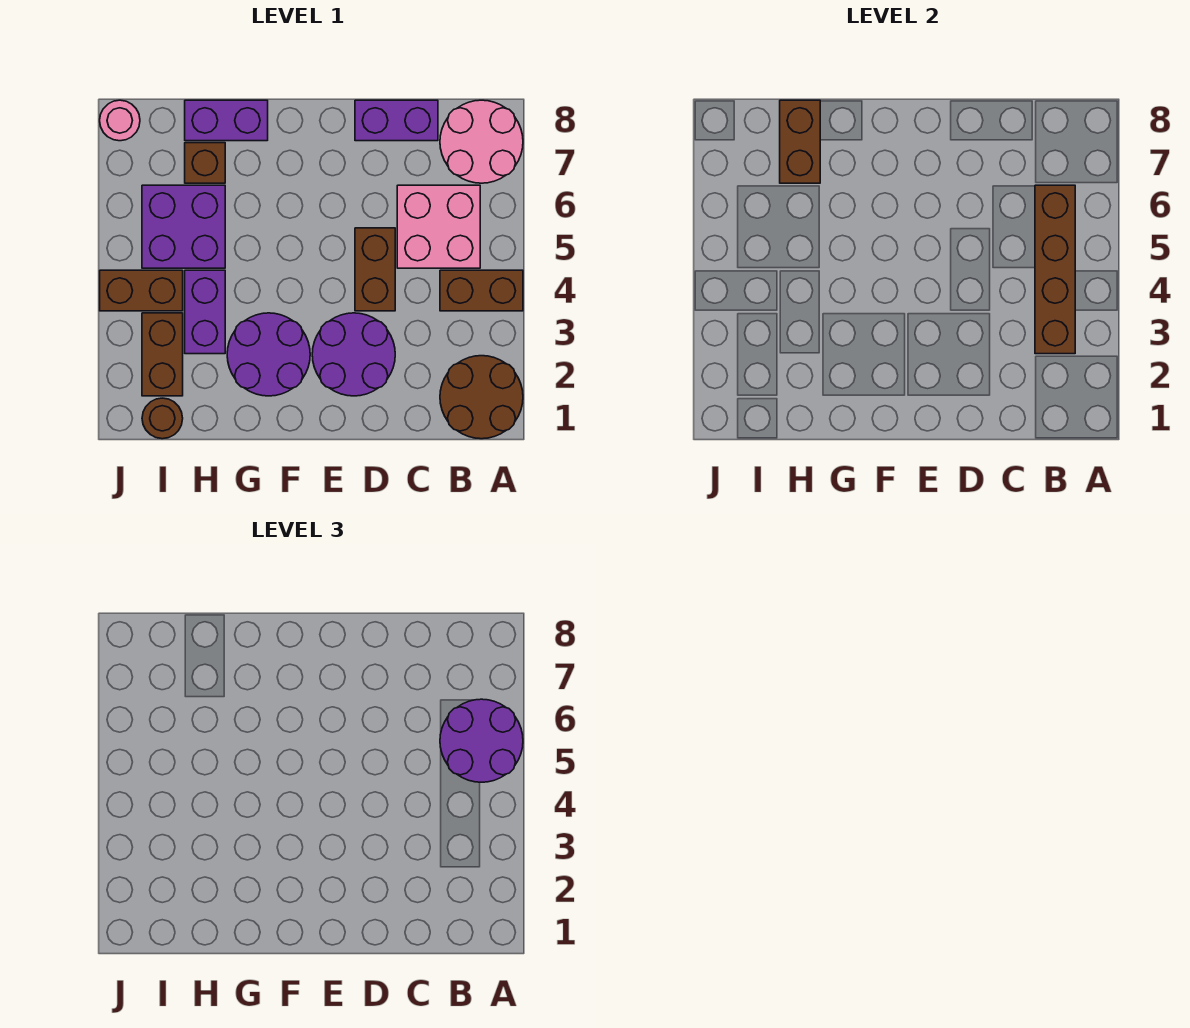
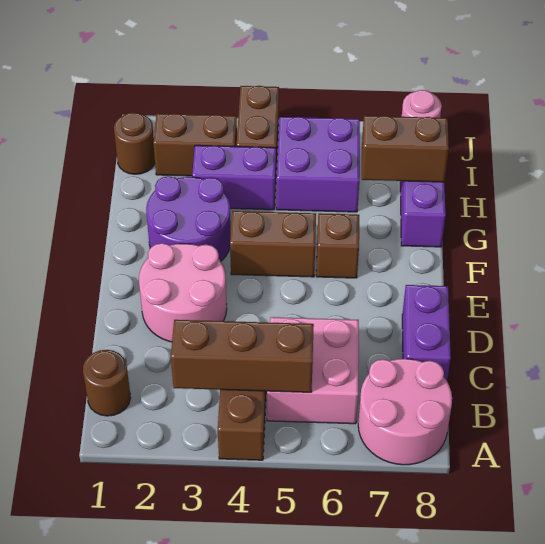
brown round brick A1:B2 level 1 -> brown round brick B1 level 1
purple round brick A5:B6 level 3 -> none
brown brick B3:B6 level 2 -> brown brick B3:B5 level 2
purple round brick D2:E3 level 1 -> pink round brick D2:E3 level 1
brown brick D4:D5 level 1 -> brown brick F4:F5 level 1
brown brick H7 level 1 -> brown brick F6 level 1

